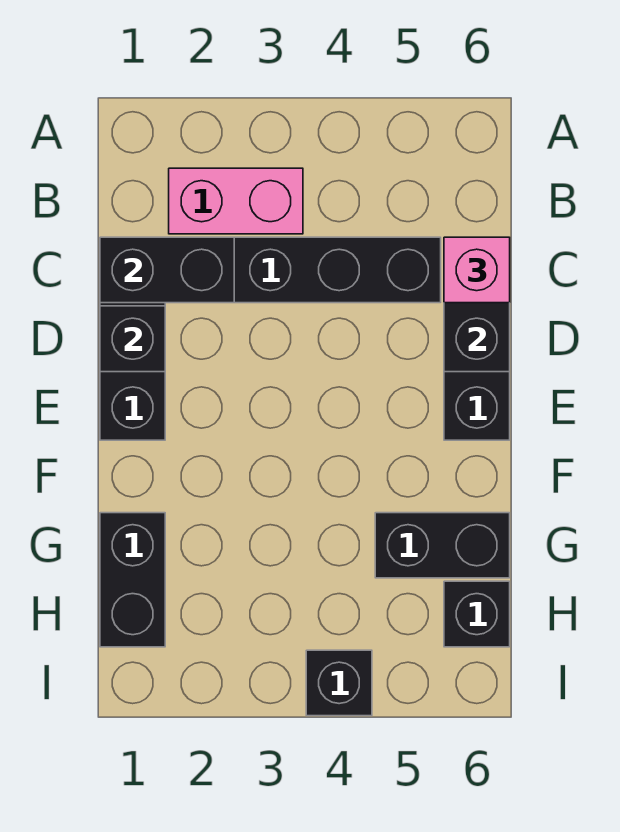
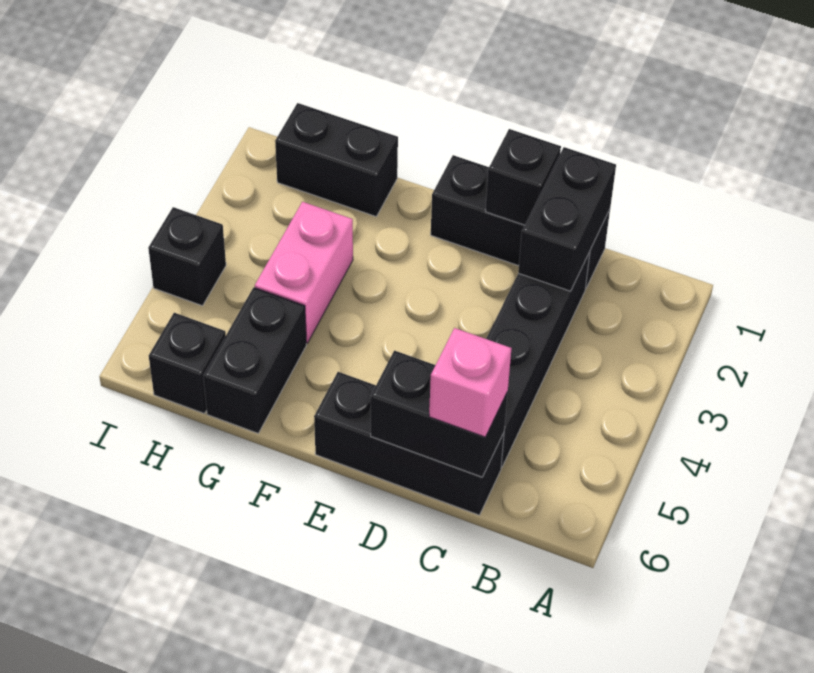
pink brick B2:B3 level 1 -> pink brick G3:G4 level 1

